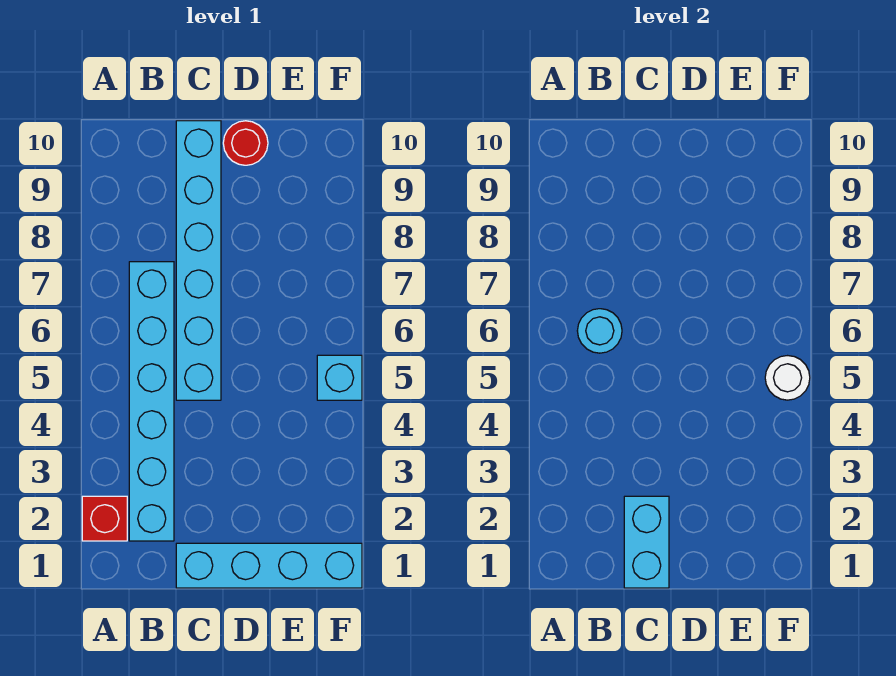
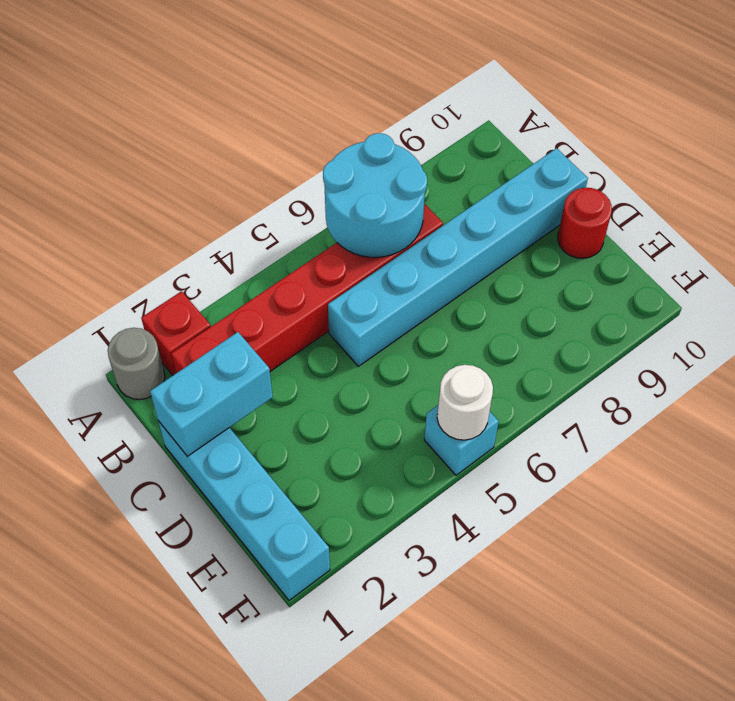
none -> grey round brick A1 level 1
cyan brick B2:B7 level 1 -> red brick B2:B7 level 1
cyan round brick B6 level 2 -> cyan round brick A6:B7 level 2

